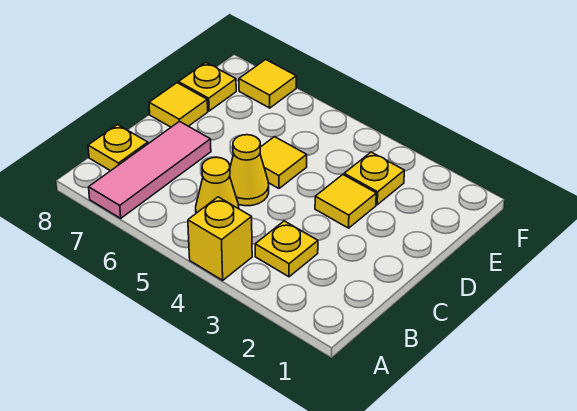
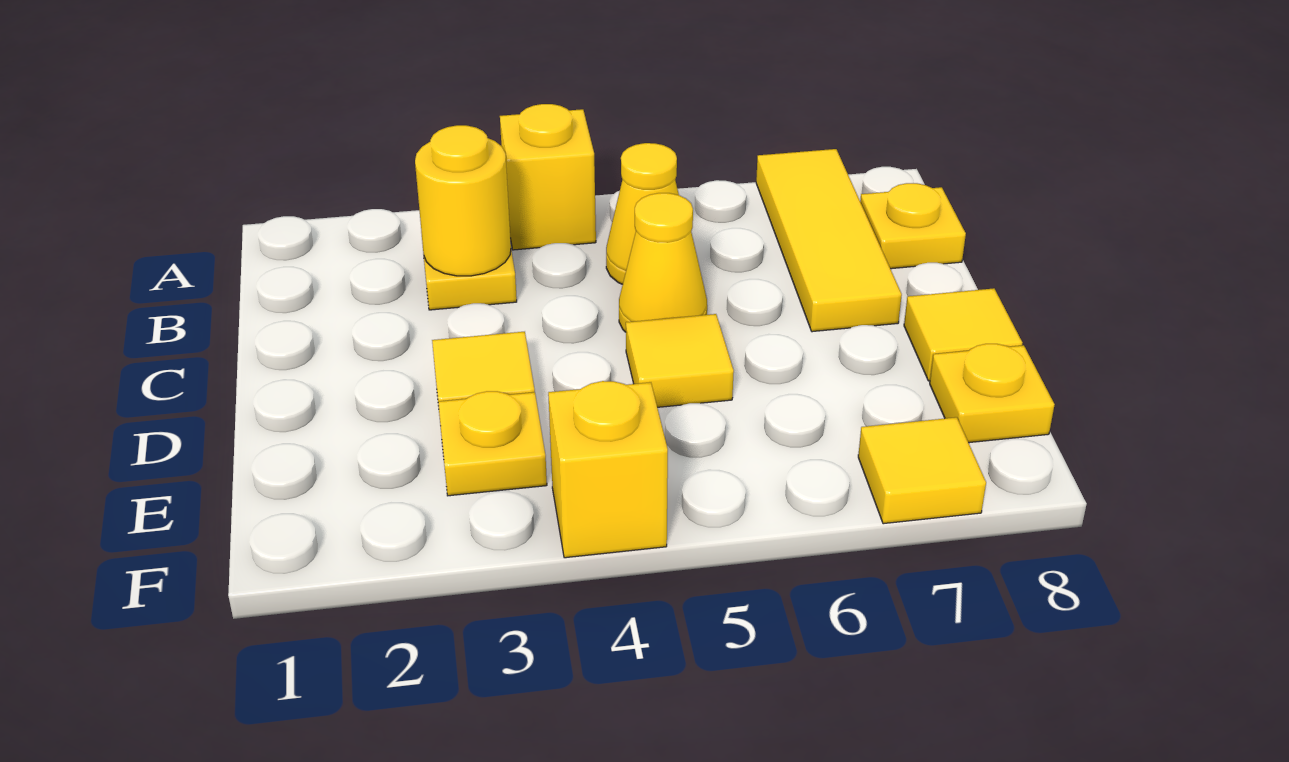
pink tile A7:C7 level 1 -> yellow tile A7:C7 level 1
none -> yellow round brick B3 level 2
none -> yellow brick F4 level 1

